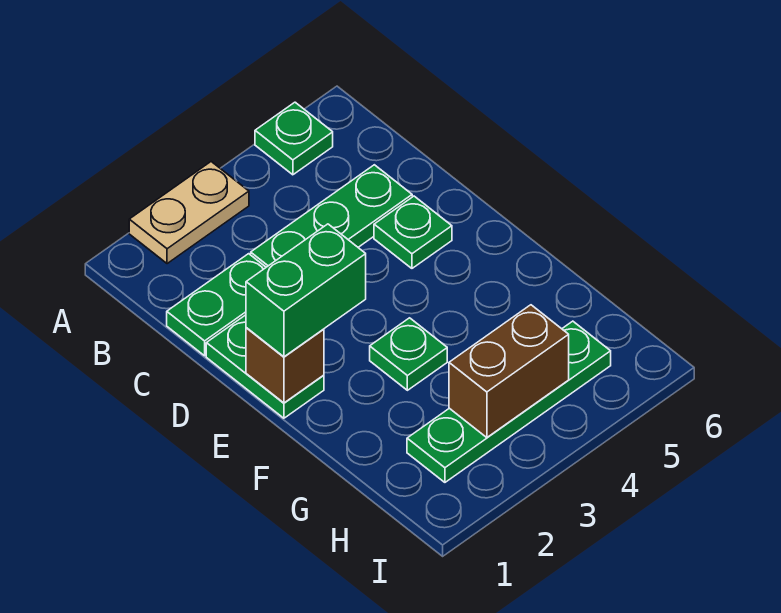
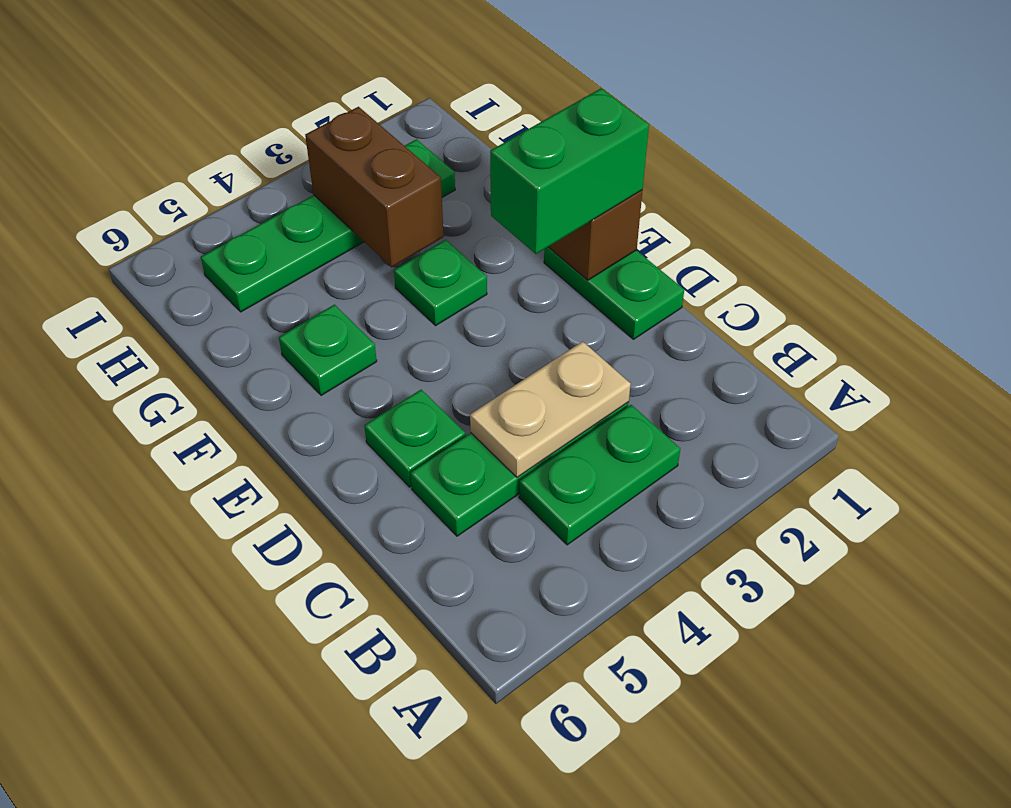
tan plate A2:A3 level 1 -> tan plate C3:C4 level 2
green plate A5 level 1 -> green plate F5 level 1
green plate C1:C2 level 1 -> green plate B3:B4 level 1
brown brick H3:H4 level 2 -> brown brick G3:H3 level 2

